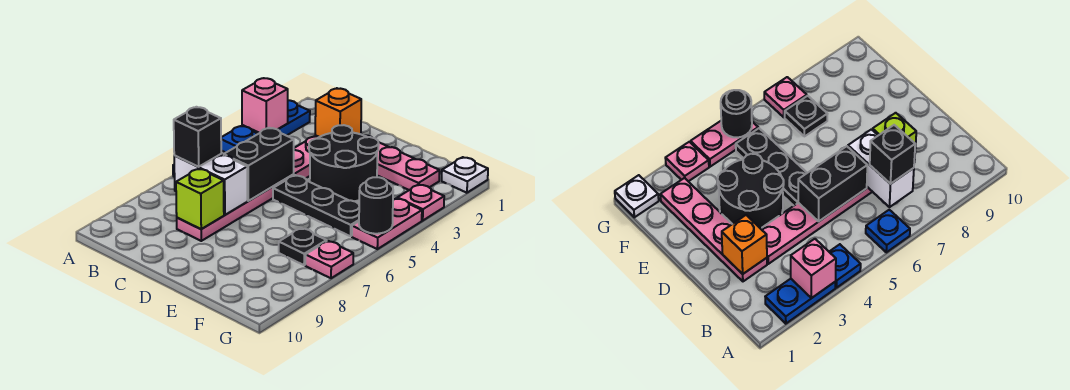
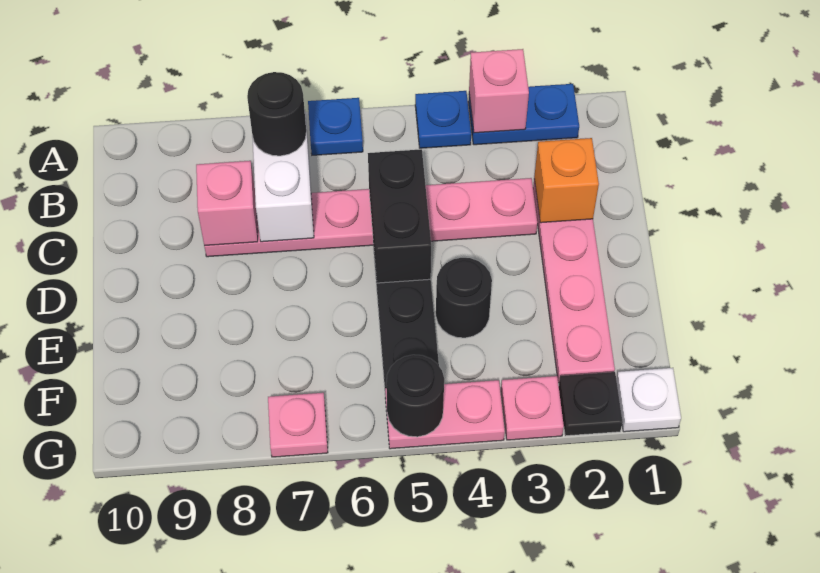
black brick B7 level 3 -> black round brick B7 level 3
black brick C5:C6 level 2 -> black brick C5:D5 level 2
lime brick C8 level 2 -> pink brick C8 level 2
black round brick D3:E4 level 1 -> black round brick E4 level 1
black plate F7 level 1 -> black plate G2 level 1

